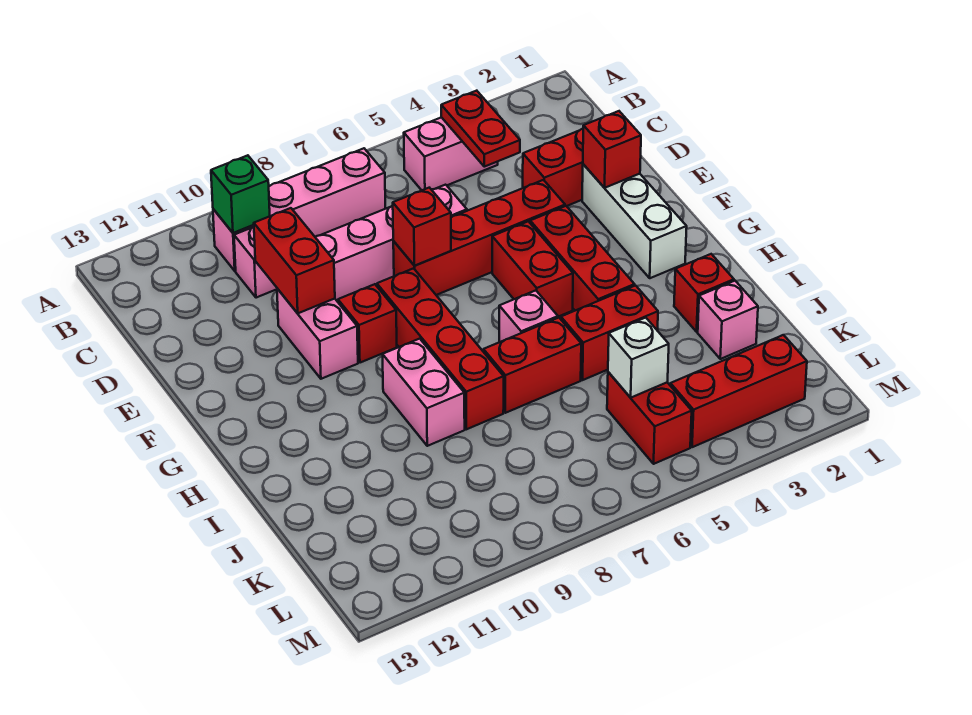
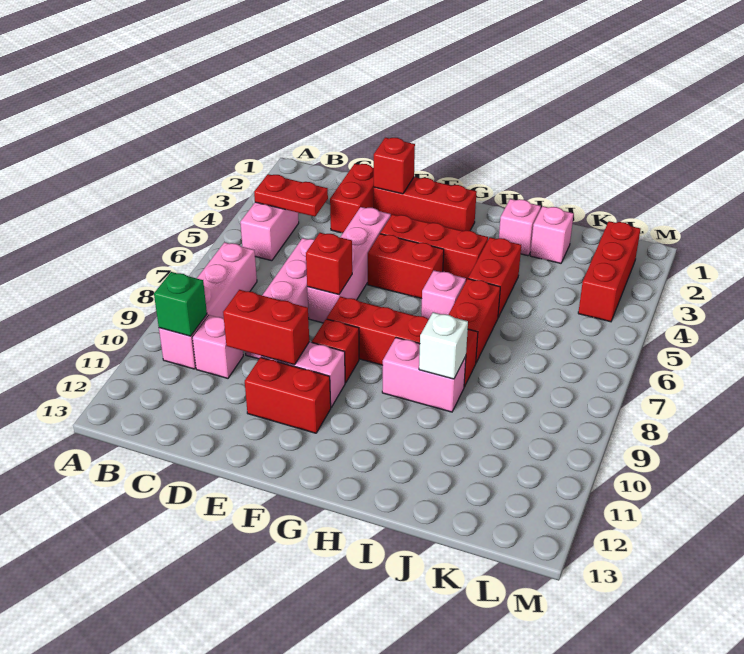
white brick E2:G2 level 1 -> red brick E2:G2 level 1
red brick E4:E7 level 1 -> pink brick E4:E7 level 1
red brick I2 level 1 -> pink brick I2 level 1
red brick K5:L5 level 1 -> red brick E11:F11 level 1
white brick K5 level 2 -> white brick I9 level 2

